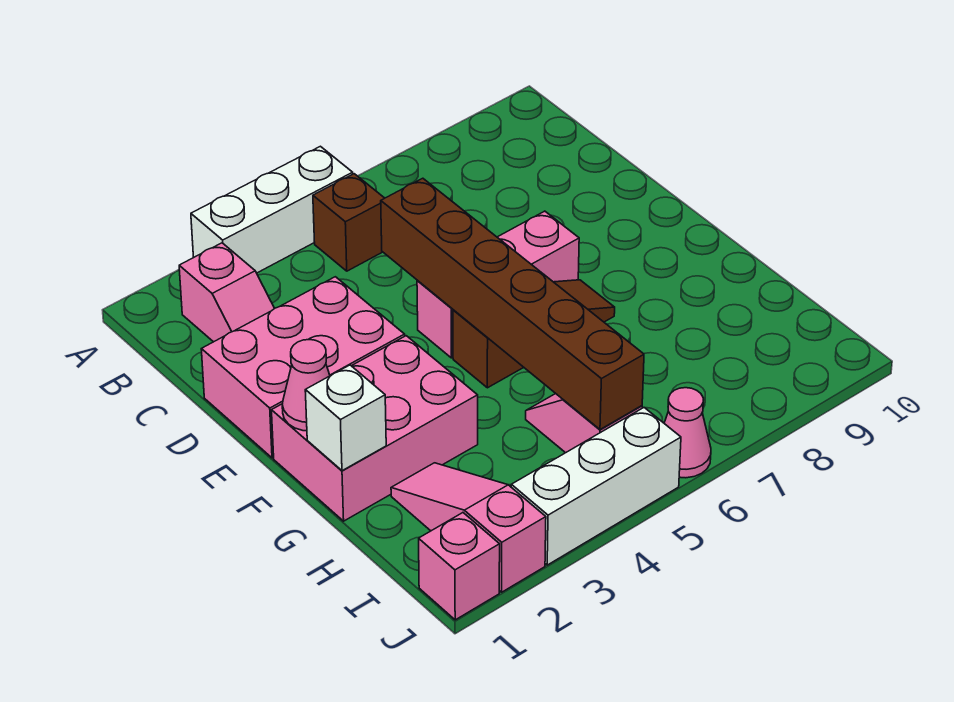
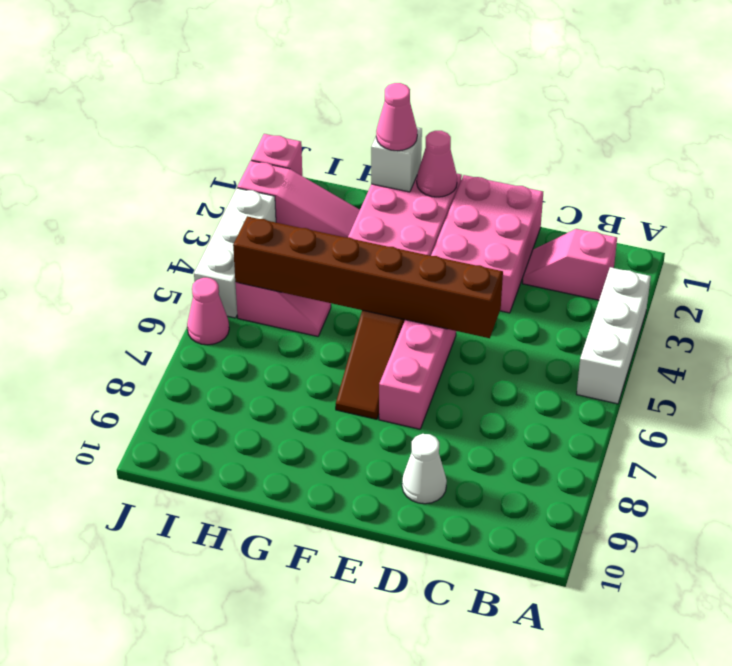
brown brick B5 level 1 -> none
none -> white cone D9 level 1
none -> pink cone G1 level 3

